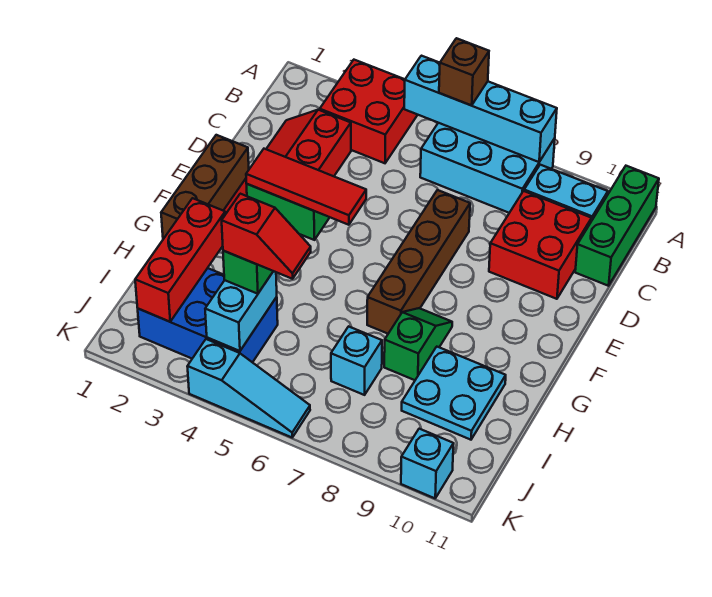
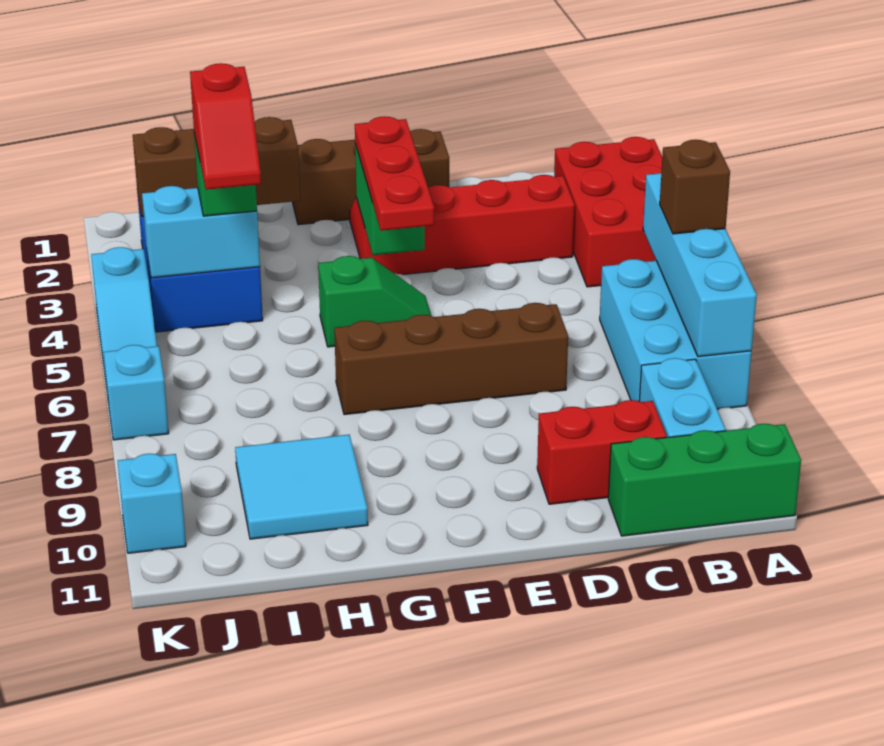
red brick A3:B4 level 1 -> red brick A2:B4 level 1
red brick C9:D10 level 1 -> red brick C10:D10 level 1
red tile F3:F5 level 3 -> red plate F3:F5 level 3
green slope G8:H8 level 1 top H -> green slope F5:G5 level 1 top G
red brick H2:J2 level 2 -> brown brick H2:J2 level 2
cyan plate H9:I10 level 1 -> cyan tile H9:I10 level 1
cyan brick I7 level 1 -> cyan brick K7 level 1

